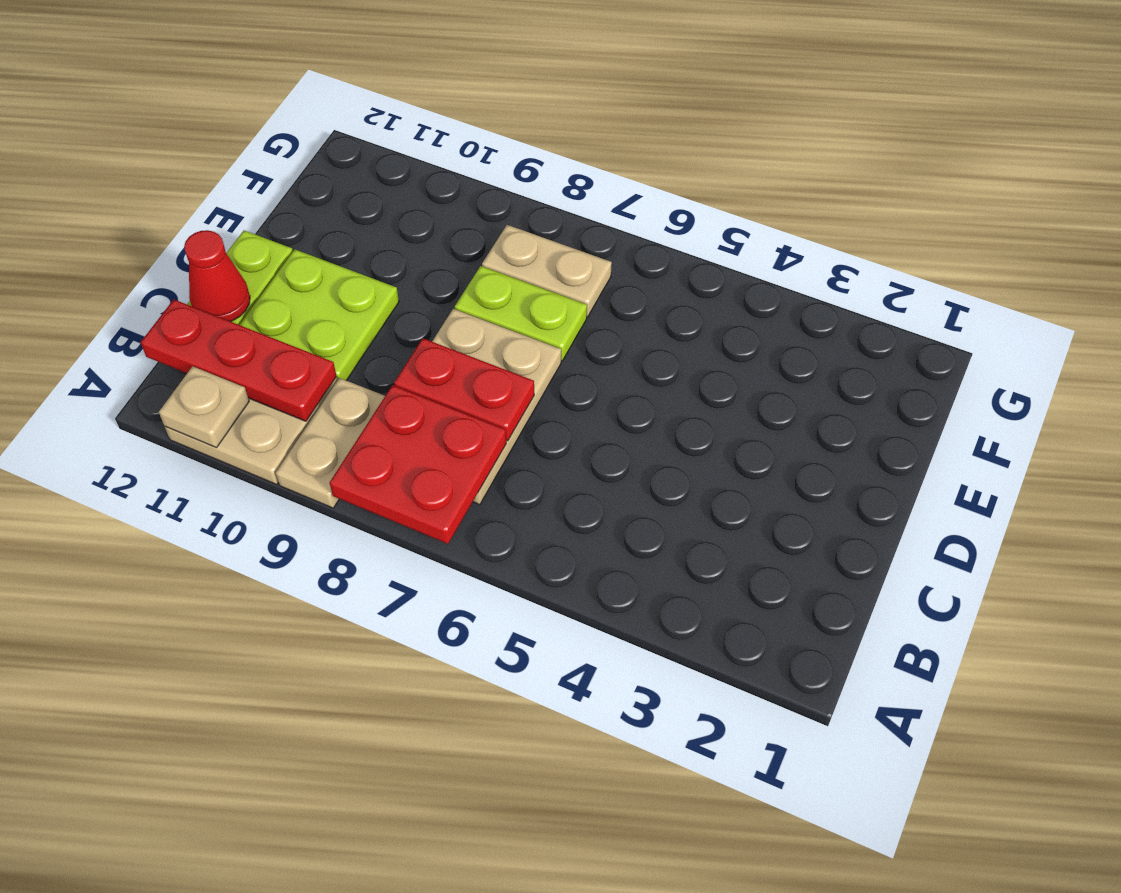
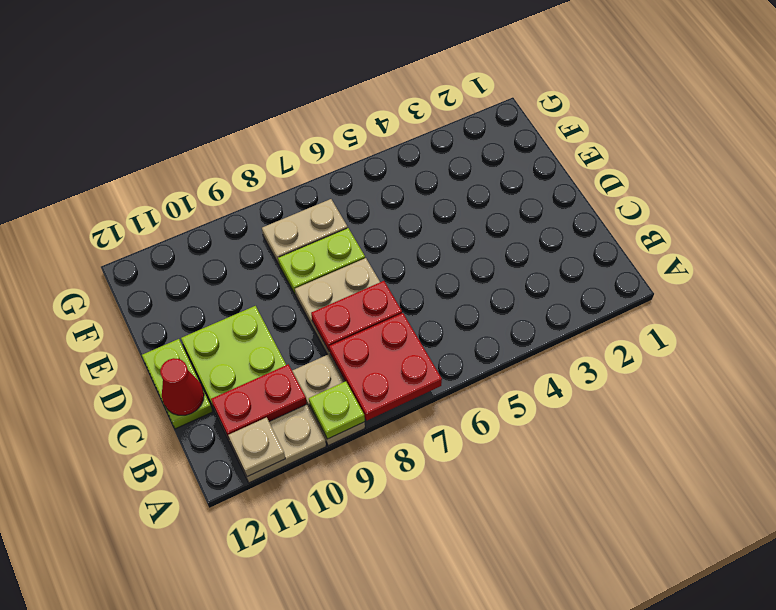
none -> lime plate A9 level 2
red plate B10:B12 level 2 -> red plate B10:B11 level 2

